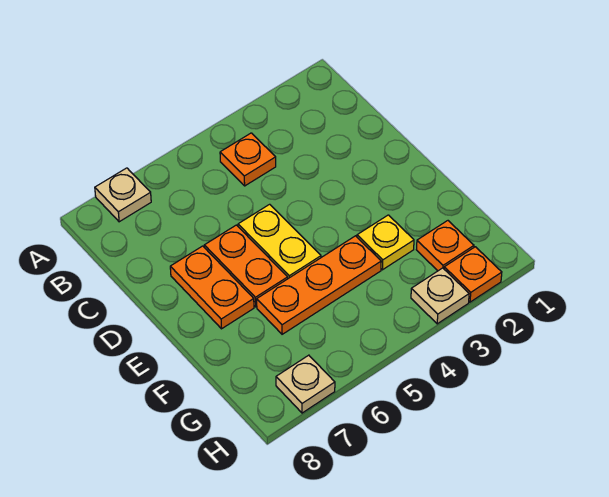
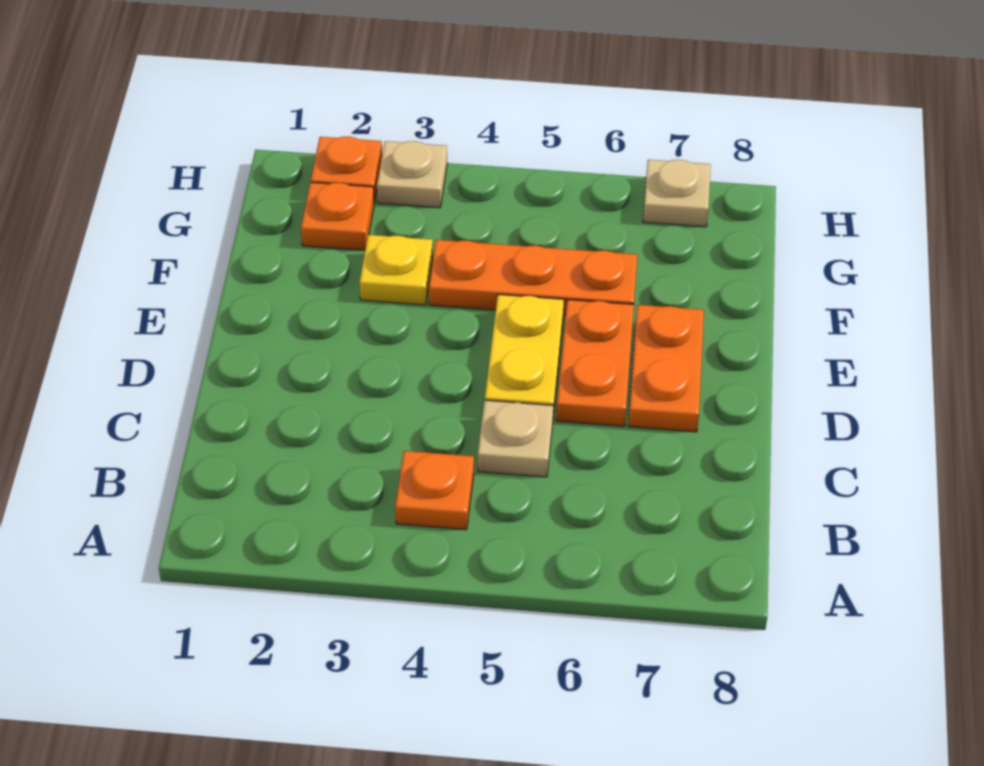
tan plate A7 level 1 -> tan plate C5 level 1

